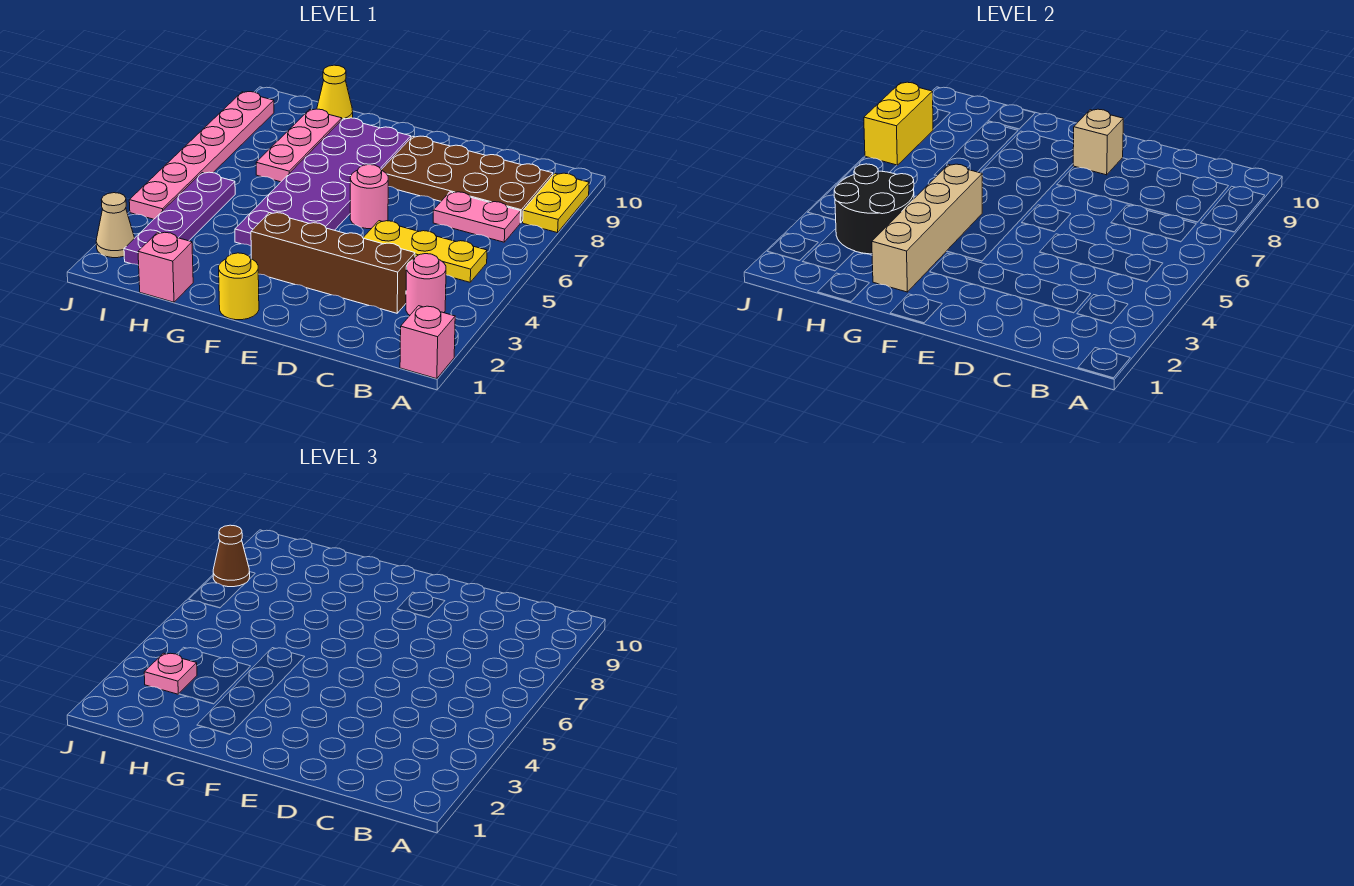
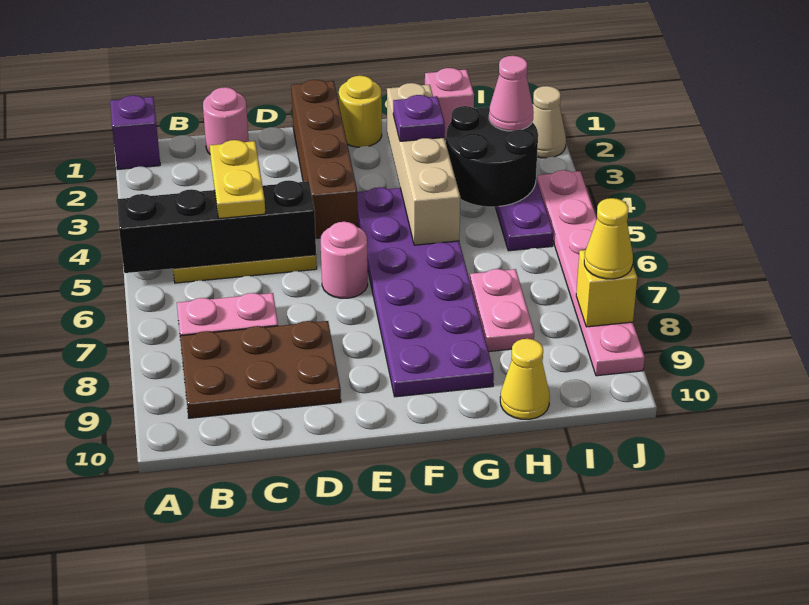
pink brick A1 level 1 -> purple brick A1 level 1
none -> black brick A5:D5 level 2
yellow plate A8:A9 level 1 -> yellow plate C4:C5 level 3
pink round brick B3 level 1 -> pink round brick C1 level 1
brown plate B8:E9 level 1 -> brown plate B8:D9 level 1
brown brick C3:F3 level 1 -> brown brick E1:E4 level 1
tan brick E9 level 2 -> none
none -> purple plate G3 level 3
pink plate H7:H9 level 1 -> pink plate H7:H8 level 1
pink plate I3 level 3 -> pink cone I3 level 3
yellow brick J7:J8 level 2 -> yellow brick J8 level 2
brown cone J8 level 3 -> yellow cone J8 level 3

